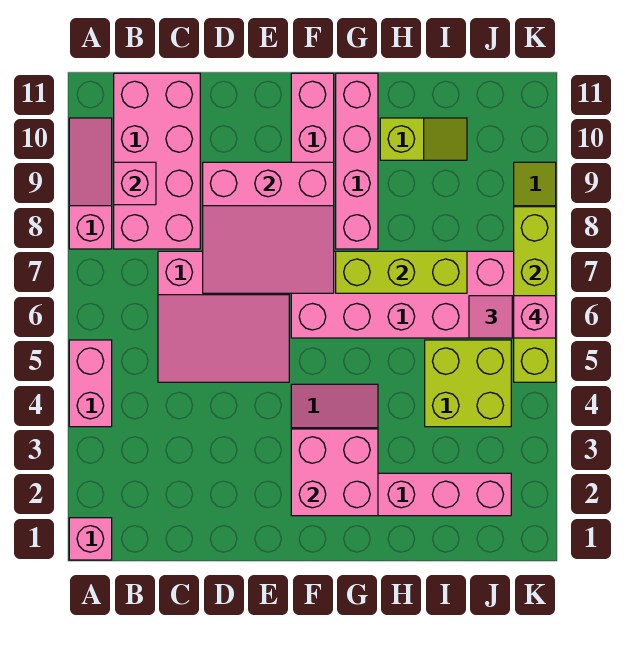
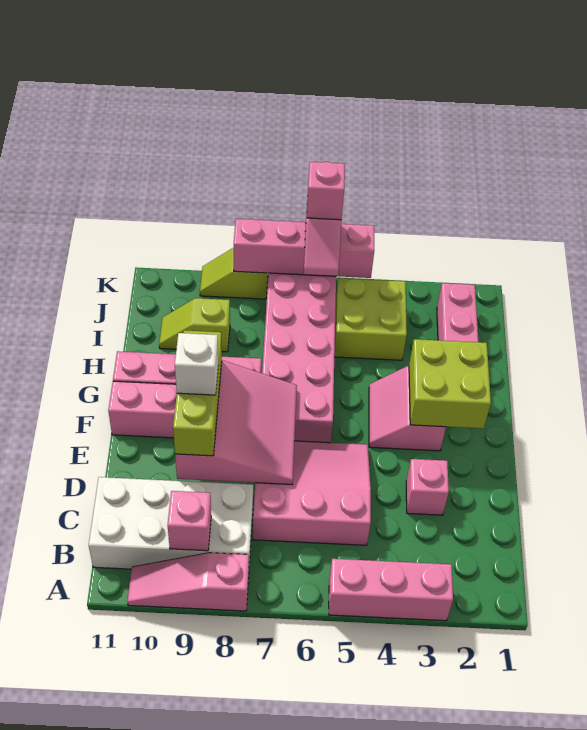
pink brick A1 level 1 -> pink brick D3 level 1
pink brick A4:A5 level 1 -> pink brick A3:A5 level 1
pink brick B8:C11 level 1 -> white brick B8:C11 level 1
pink slope C5:E7 level 1 top 7 -> pink slope C5:E7 level 1 top C
none -> white brick E9 level 4
pink brick F2:G3 level 2 -> lime brick F2:G3 level 2
lime brick G7:I7 level 2 -> lime brick D9:F9 level 3
lime slope H10:I10 level 1 top H -> lime slope I9:I10 level 1 top 9
lime brick K5:K8 level 2 -> pink brick K5:K8 level 2

